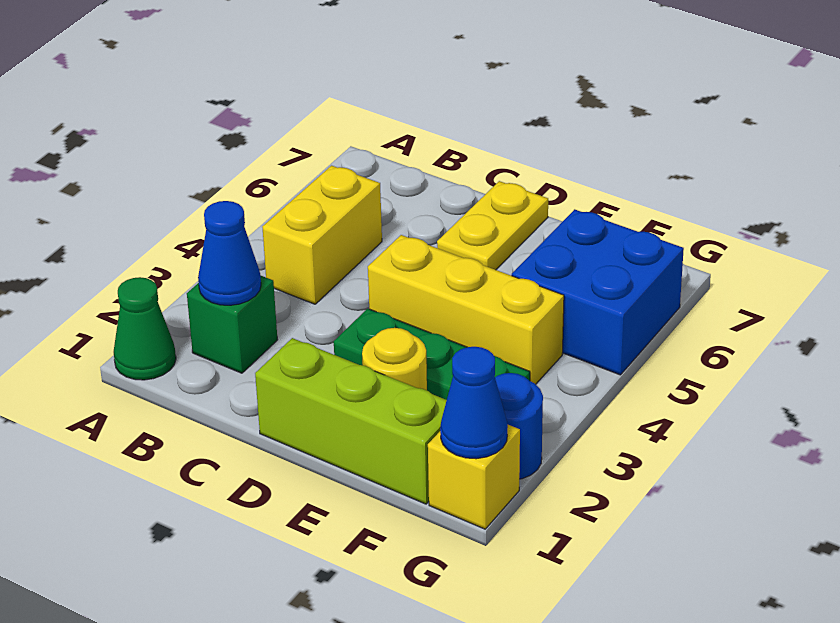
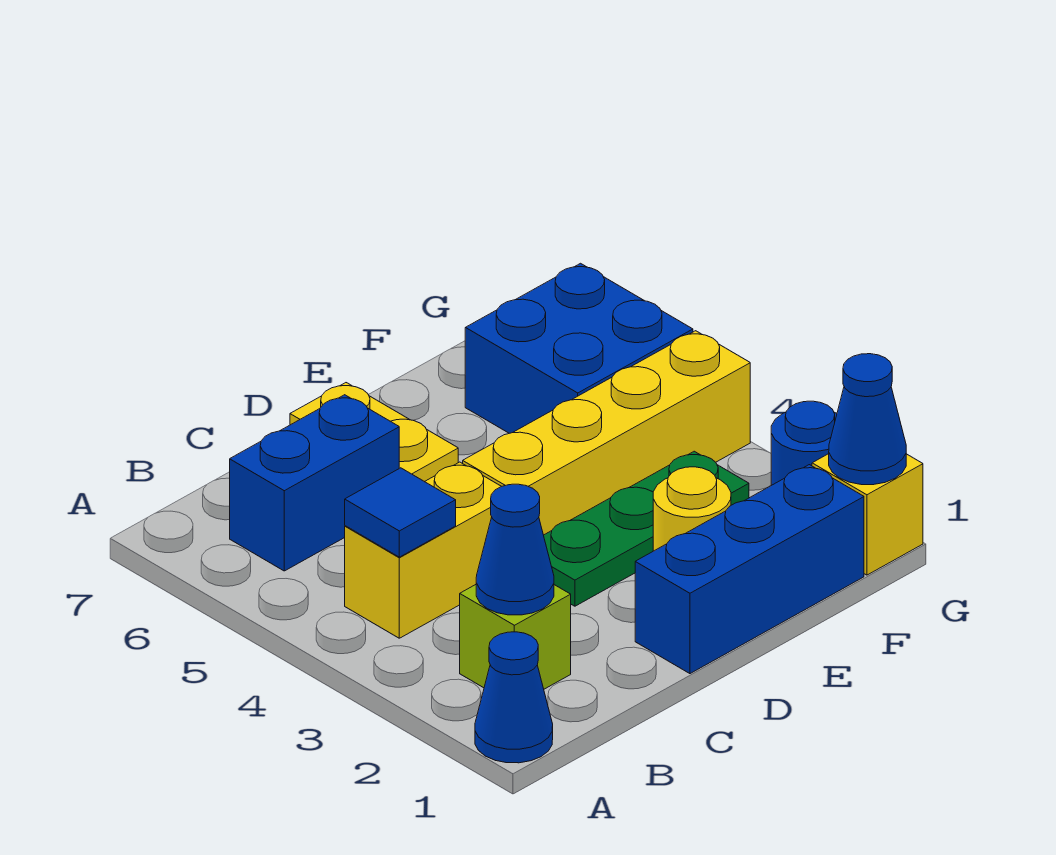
green cone A1 level 1 -> blue cone A1 level 1
green brick B2 level 1 -> lime brick B2 level 1
yellow brick B4:B5 level 1 -> yellow brick B4:C4 level 1
none -> blue tile B4 level 2
none -> blue brick B6:C6 level 1
lime brick D1:F1 level 1 -> blue brick D1:F1 level 1
yellow brick D4:F4 level 1 -> yellow brick D4:G4 level 1

